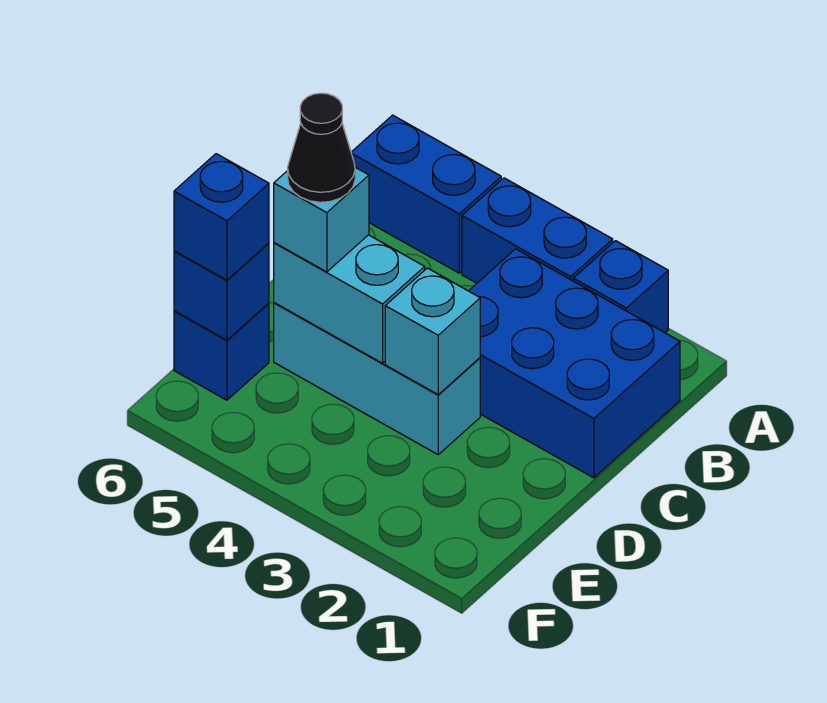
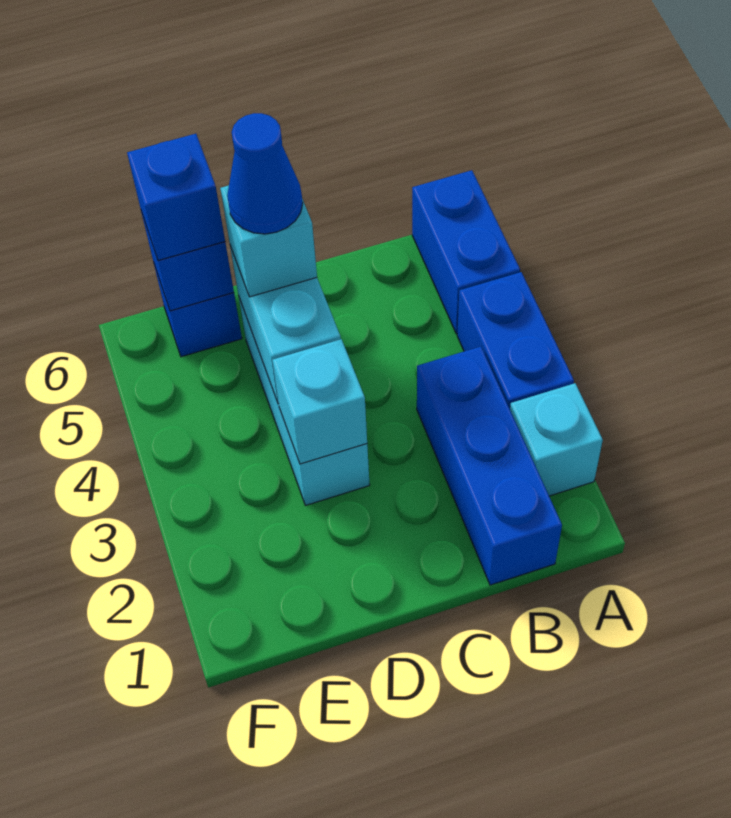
blue brick A2 level 1 -> cyan brick A2 level 1
blue brick B1:C3 level 1 -> blue brick B1:B3 level 1
black cone D5 level 4 -> blue cone D5 level 4

